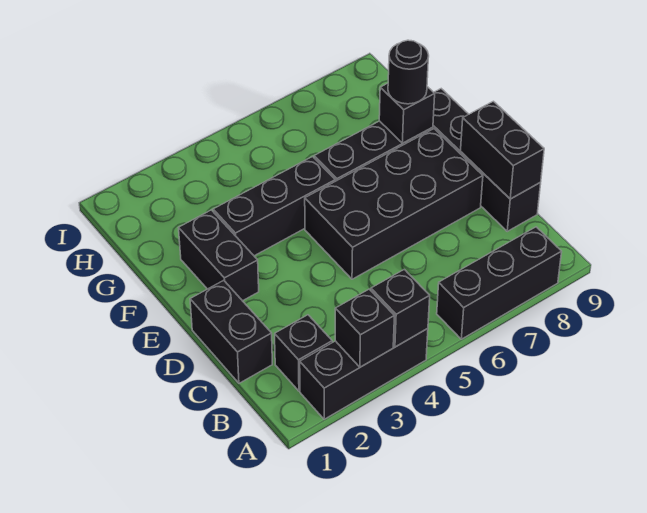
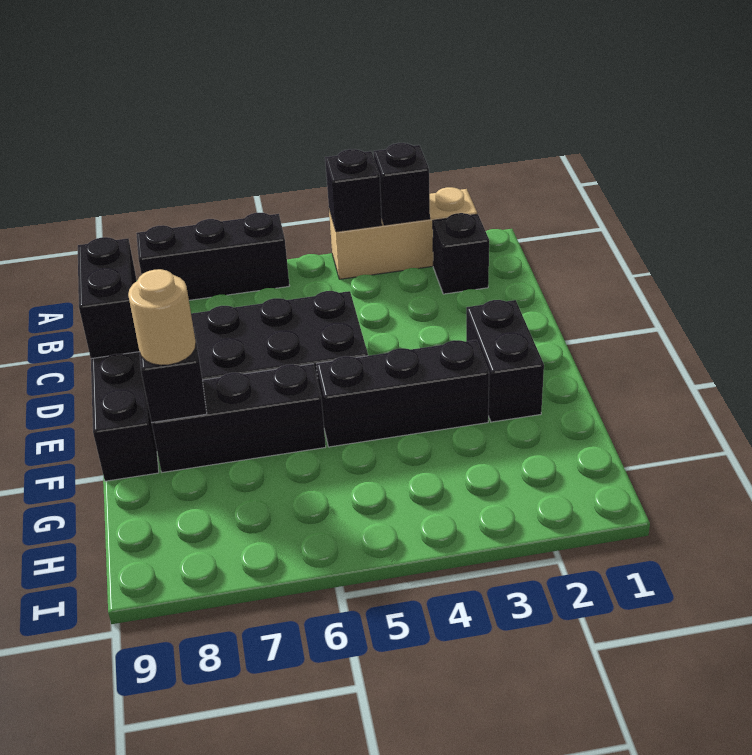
black brick A2:A4 level 1 -> tan brick A2:A4 level 1
black brick C1:D1 level 1 -> none
black round brick F8 level 3 -> tan round brick F8 level 3

